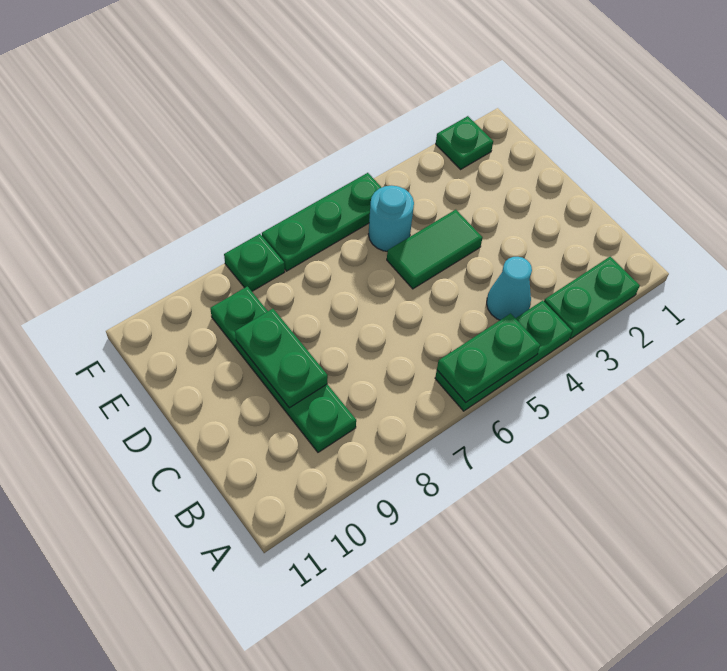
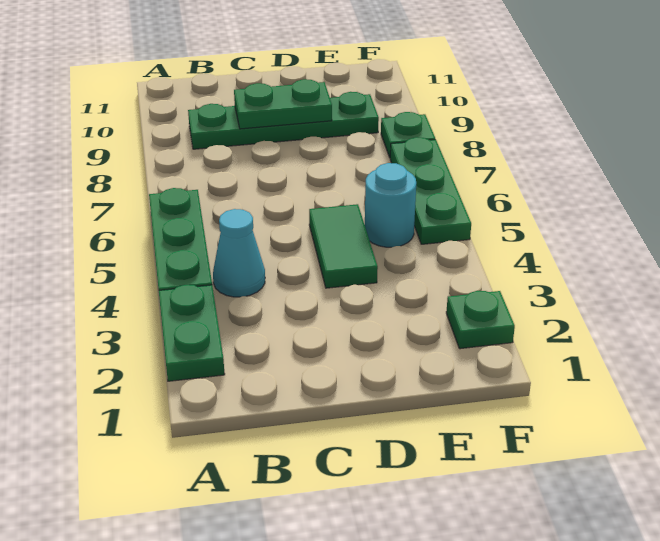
green plate A5:A6 level 2 -> none

